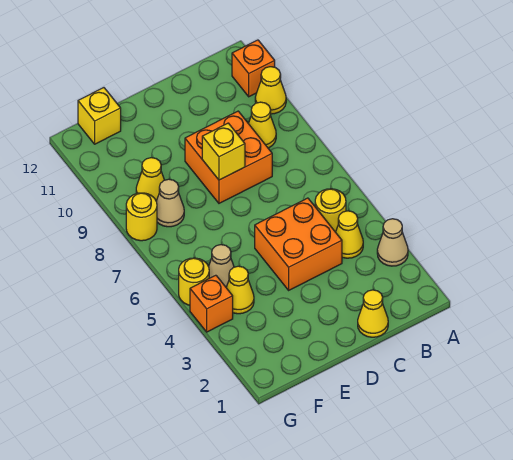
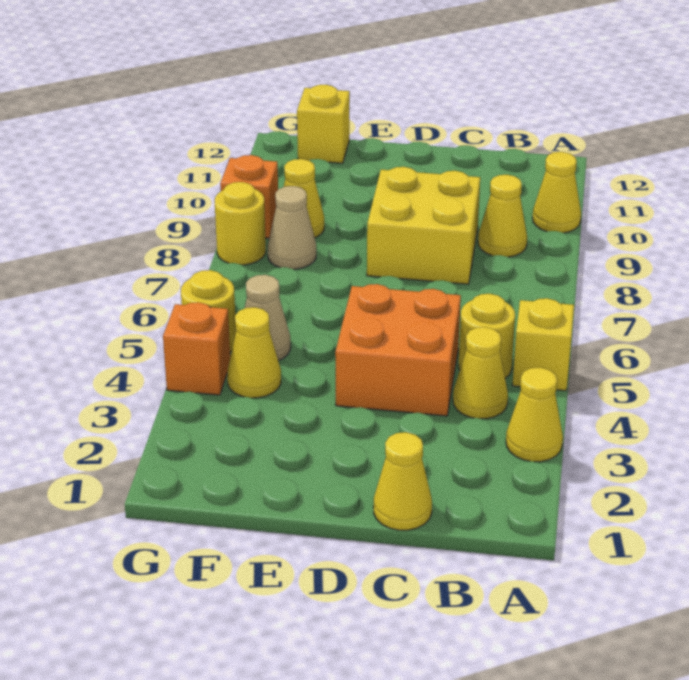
tan cone A3 level 1 -> yellow cone A3 level 1
orange brick A11 level 1 -> orange brick G9 level 1
orange brick C8:D9 level 1 -> yellow brick C8:D9 level 1
yellow brick D8 level 2 -> yellow brick A5 level 1

